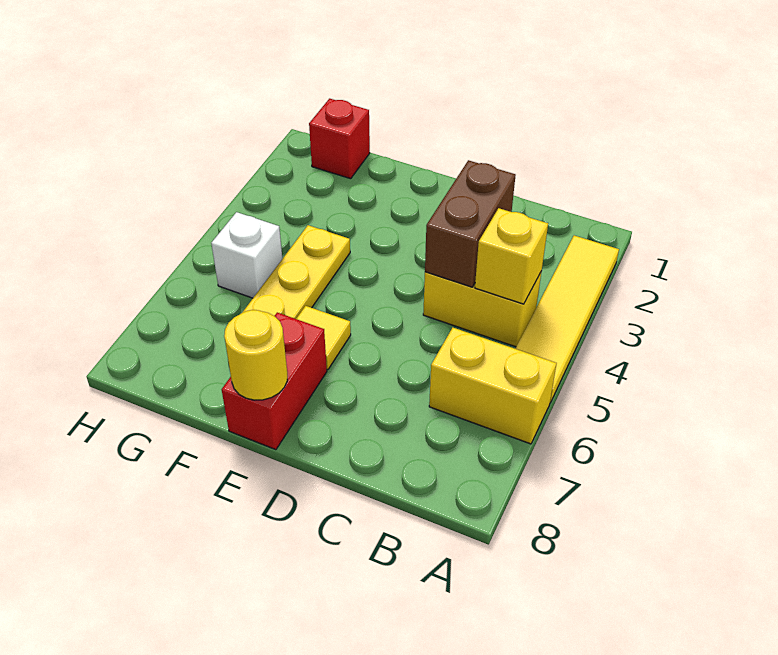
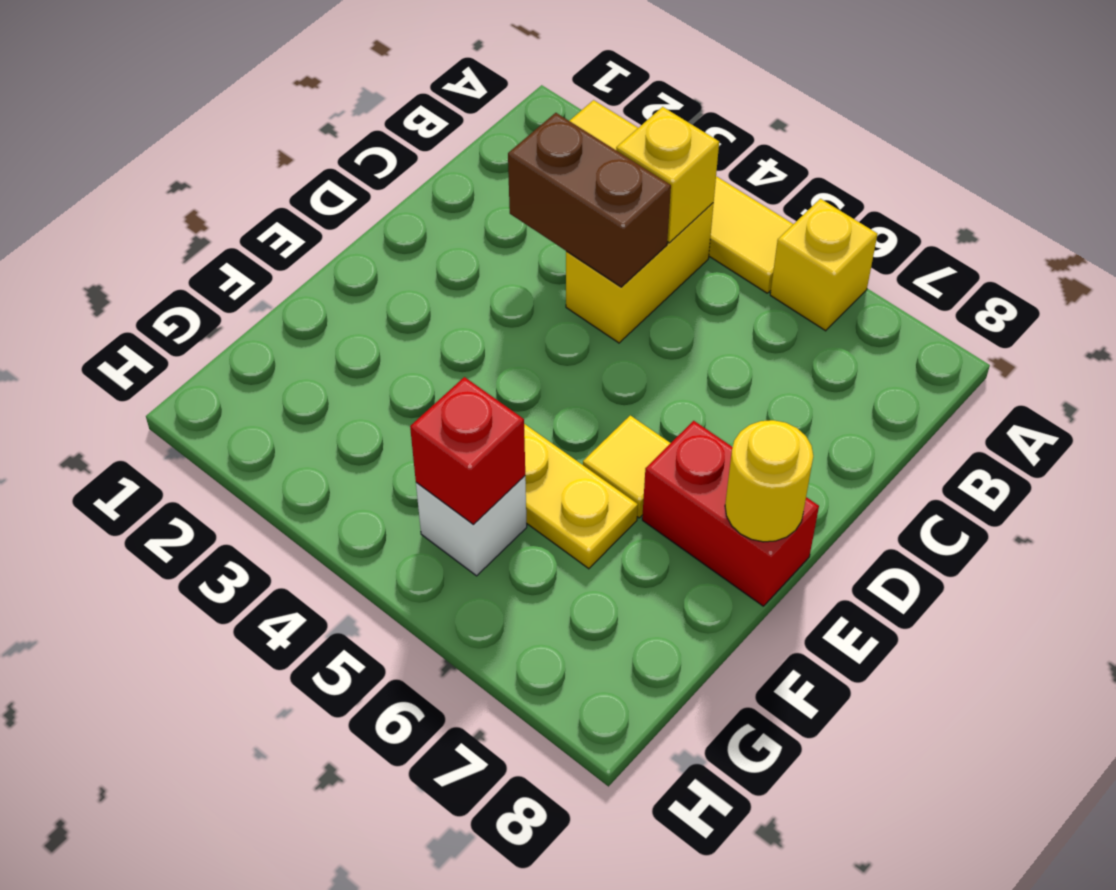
yellow brick A6:B6 level 1 -> yellow brick A6 level 1
red brick G1 level 1 -> red brick G5 level 2

